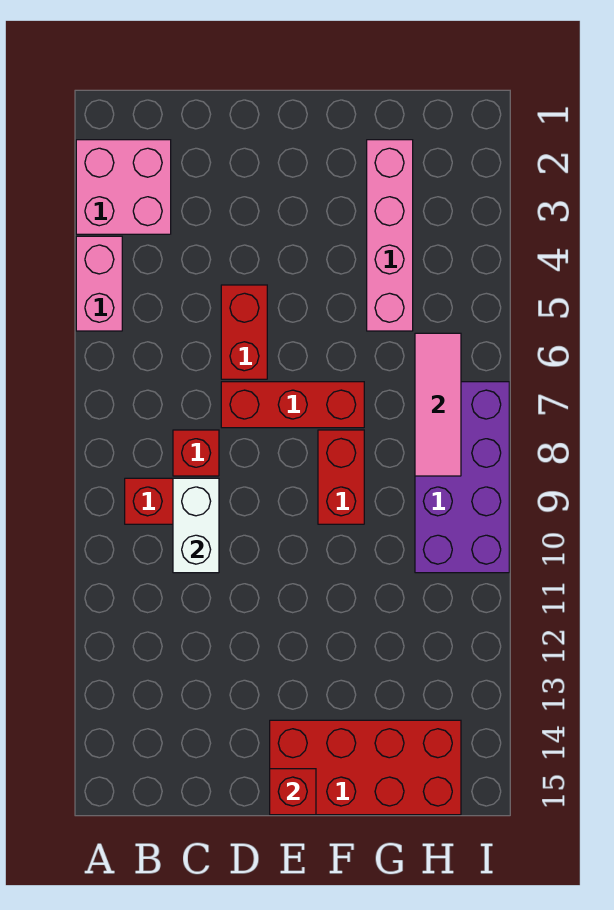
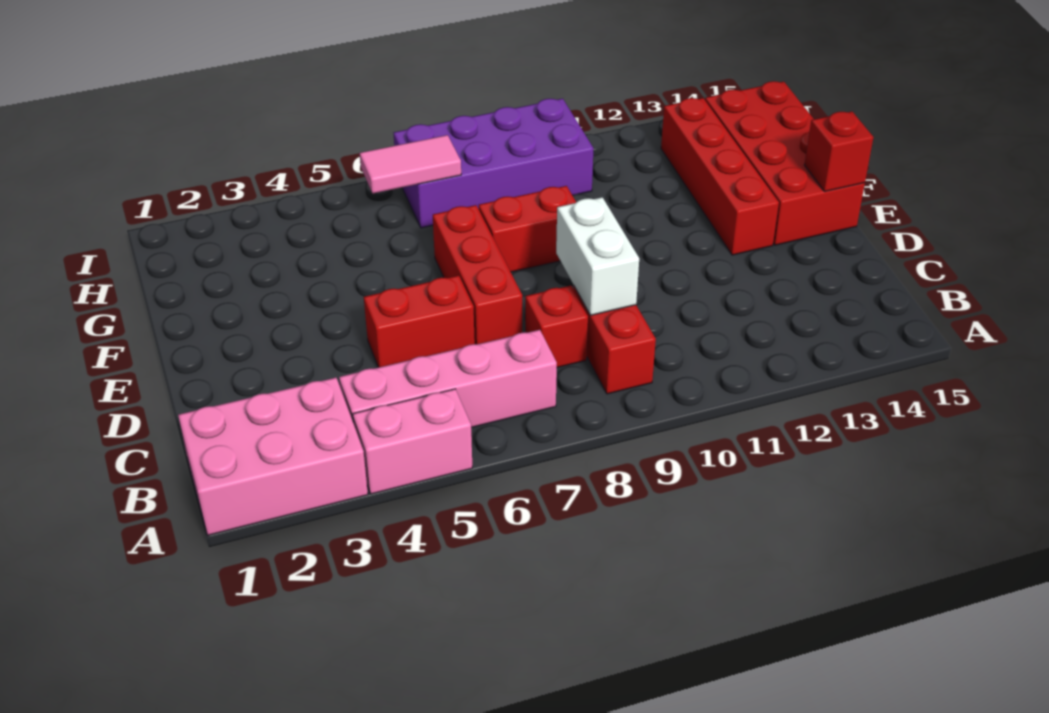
pink brick A2:B3 level 1 -> pink brick A1:B3 level 1
white brick C9:C10 level 2 -> white brick C9:D9 level 2
none -> red brick E13:H13 level 1
pink brick G2:G5 level 1 -> pink brick B4:B7 level 1
pink tile H6:H8 level 2 -> pink tile H6:H7 level 2

